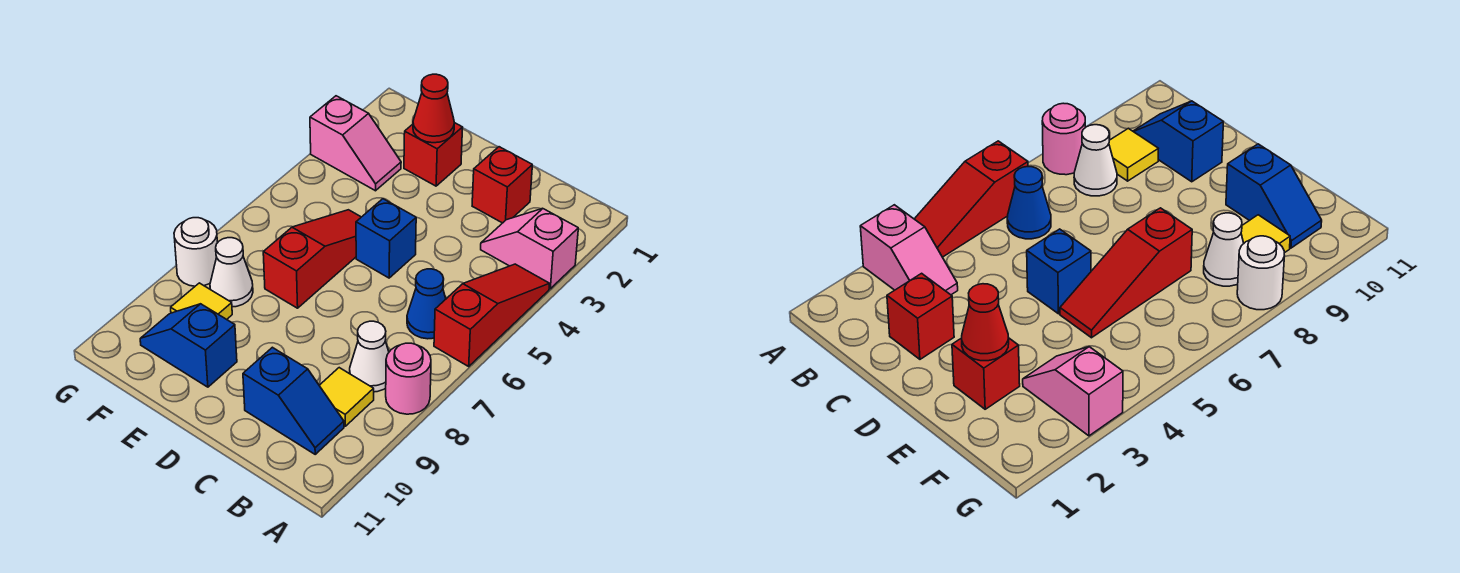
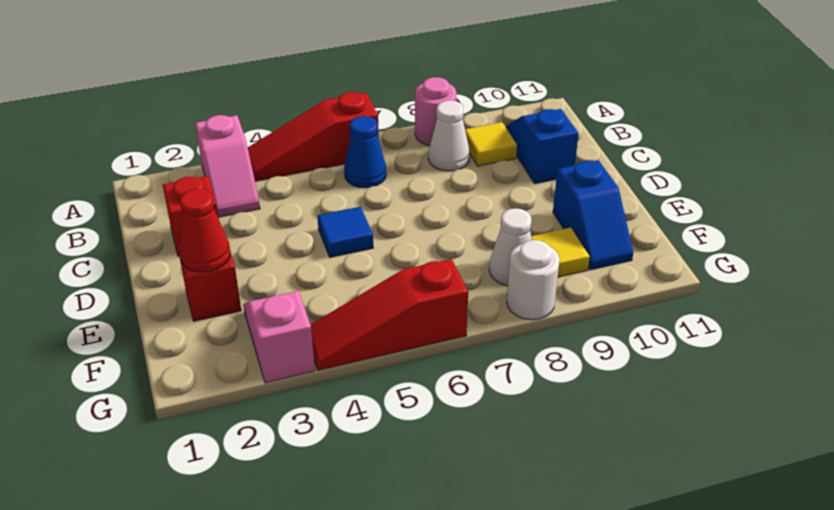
blue brick D5 level 1 -> blue tile D5 level 1
red slope E5:E7 level 1 top 7 -> red slope G4:G6 level 1 top 6

